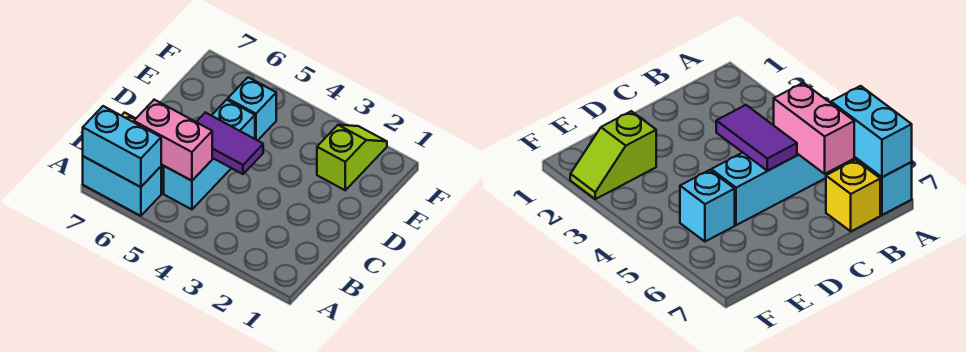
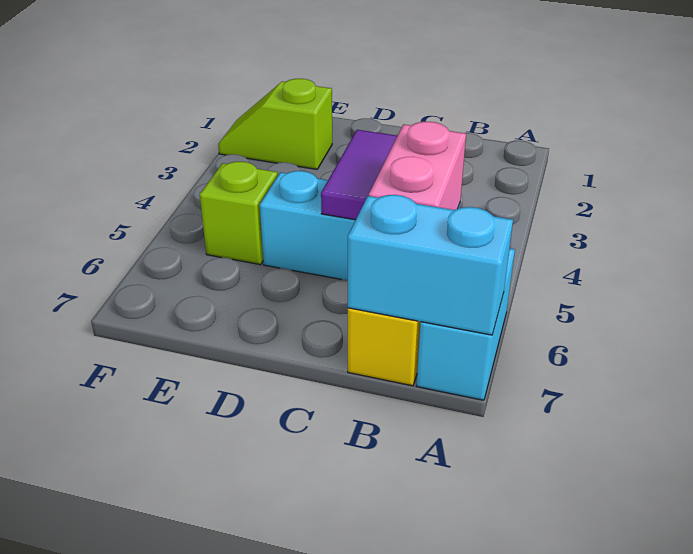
cyan brick A6:A7 level 2 -> cyan brick A7:B7 level 2
cyan brick E5 level 1 -> lime brick E5 level 1

